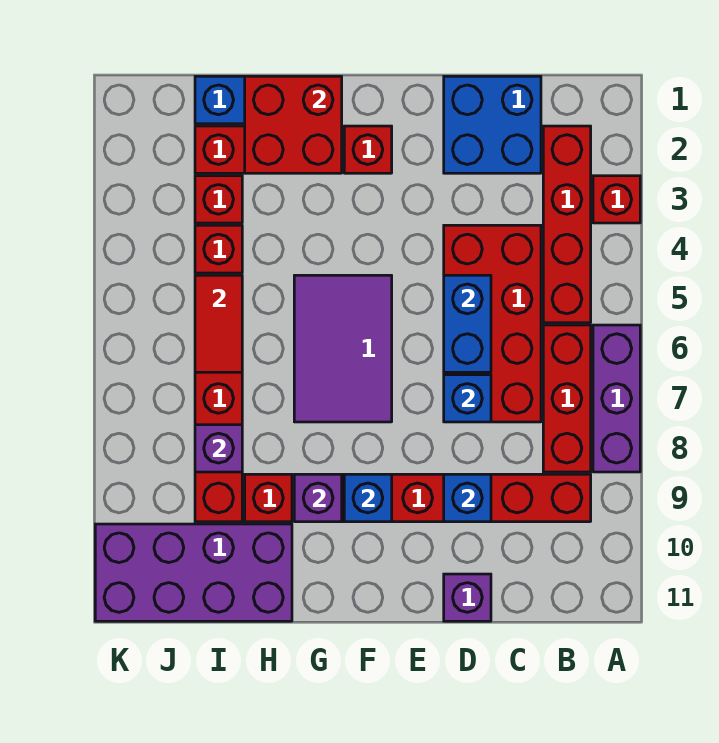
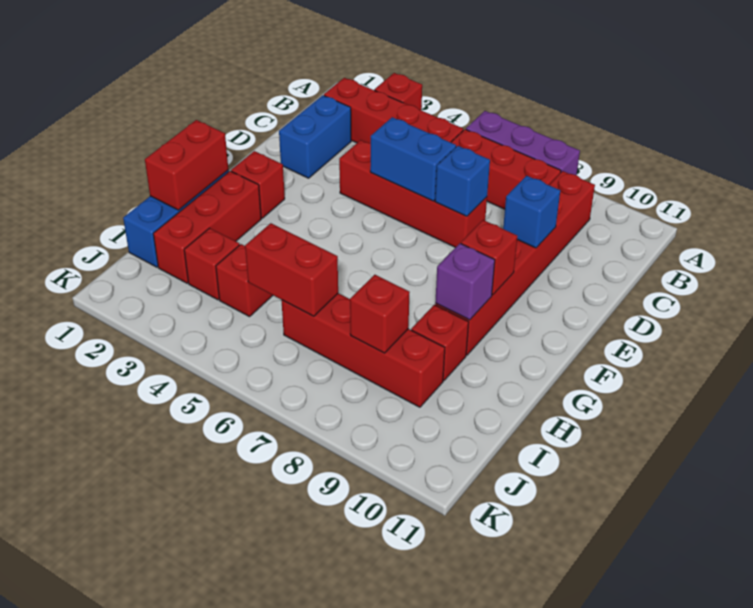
blue brick C1:D2 level 1 -> blue brick C2:D2 level 1
red brick C4:D7 level 1 -> red brick D4:D7 level 1
purple brick D11 level 1 -> none
purple tile F5:G7 level 1 -> none
blue brick F9 level 2 -> red brick F9 level 2
red brick G1:H2 level 2 -> red brick G1:H1 level 2
purple brick H10:K11 level 1 -> none
red tile I5:I6 level 2 -> red brick I5:I6 level 2
purple brick I8 level 2 -> red brick I8 level 2

